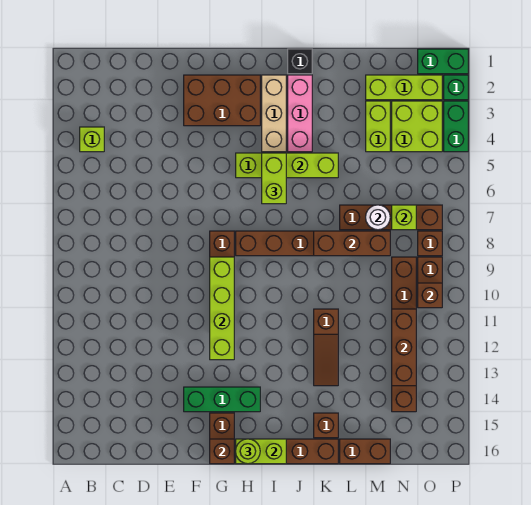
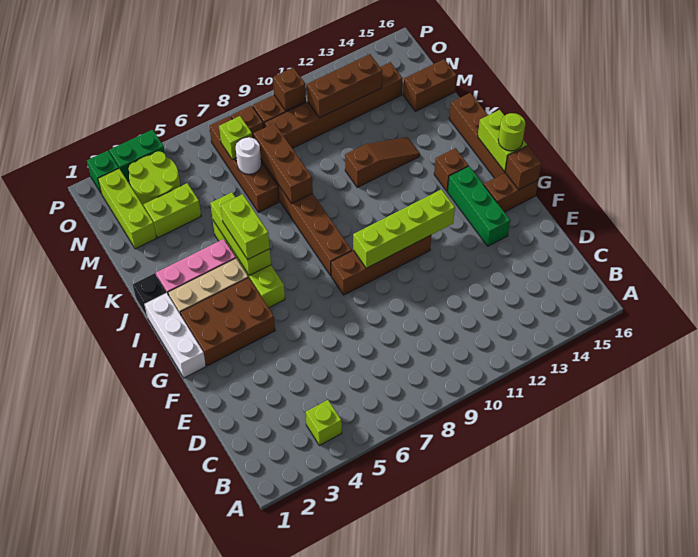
brown brick F2:H3 level 1 -> brown brick G2:H4 level 1
none -> white brick G1:I1 level 1
lime brick I5:I6 level 3 -> lime brick I5:J5 level 3
brown brick K15 level 1 -> brown brick I14 level 1
brown brick L16:M16 level 1 -> brown brick M15:M16 level 1
lime brick N3:O4 level 1 -> lime round brick N3:O4 level 1
green brick O1:P1 level 1 -> none

